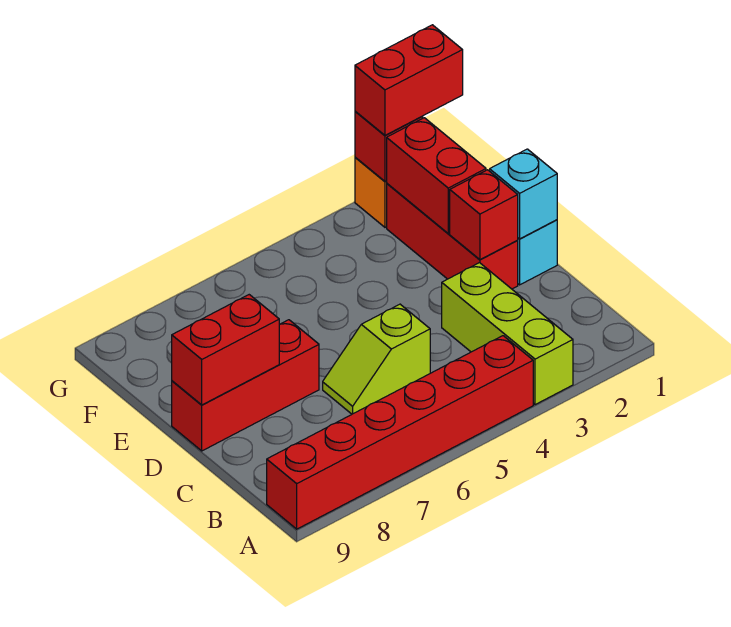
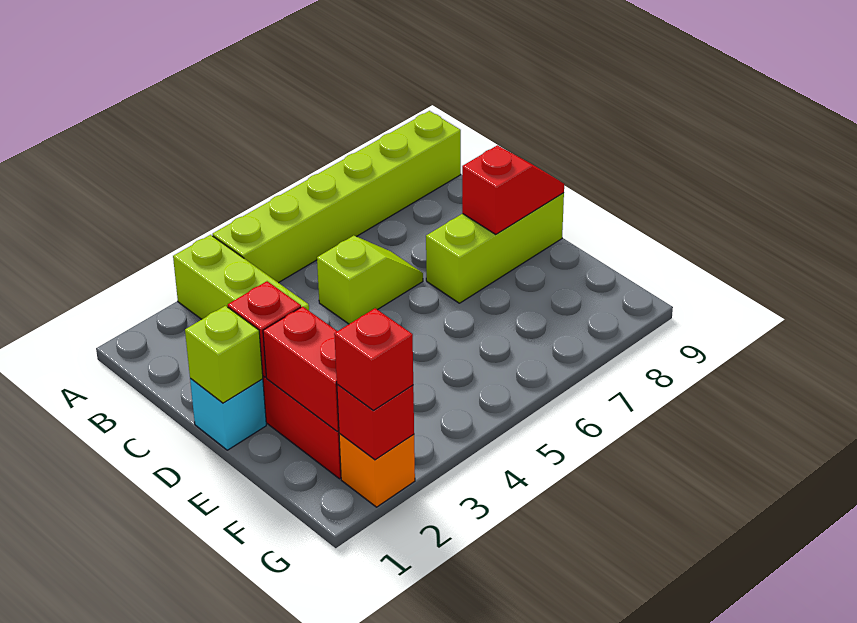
red brick A4:A9 level 1 -> lime brick A4:A9 level 1
cyan brick D1 level 2 -> lime brick D1 level 2
red brick D7:D9 level 1 -> lime brick D7:D9 level 1
red brick D8:D9 level 2 -> red slope D8:D9 level 2 top 8
red brick G1:G2 level 3 -> red brick G2 level 3

